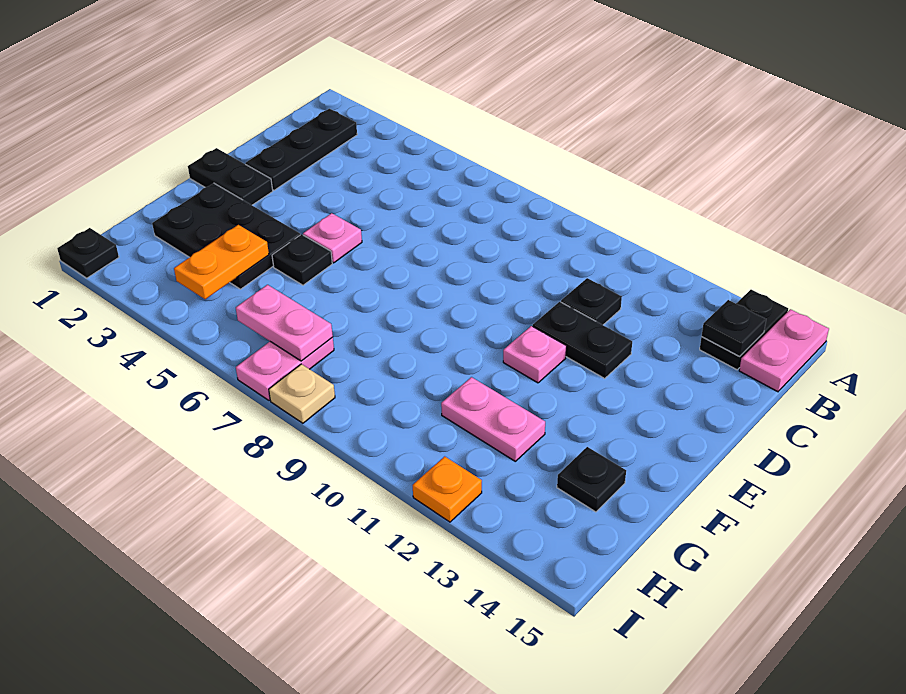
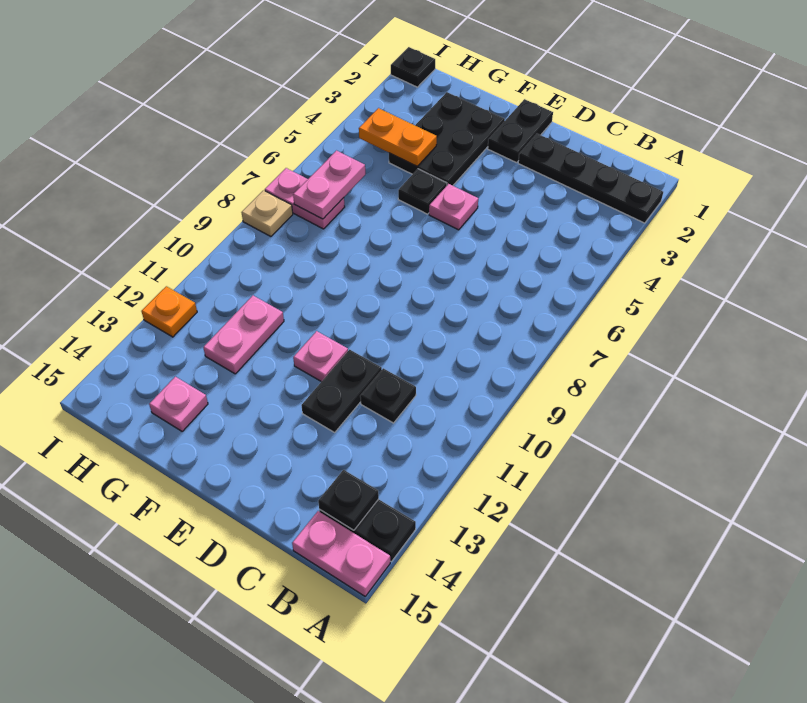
black plate B2:D2 level 1 -> black plate A2:D2 level 1
black plate G14 level 1 -> pink plate G14 level 1

